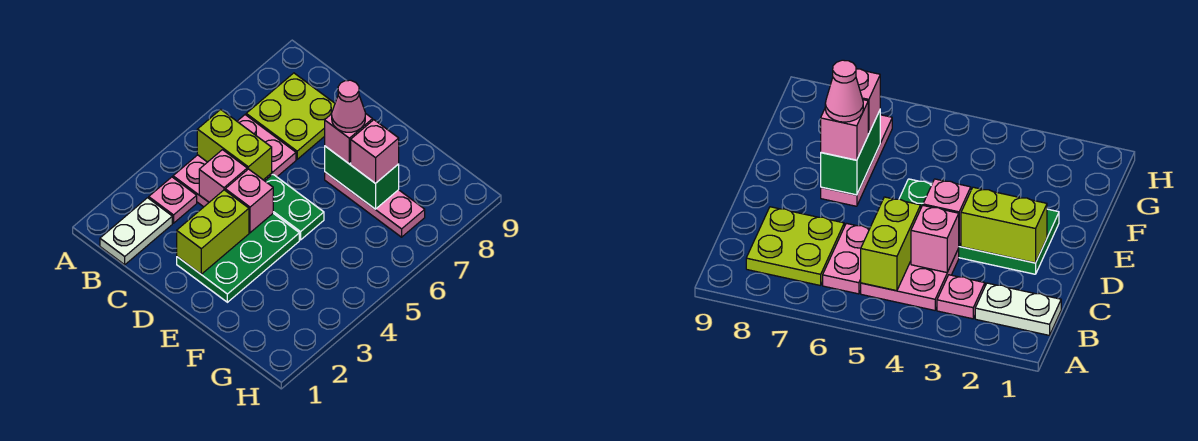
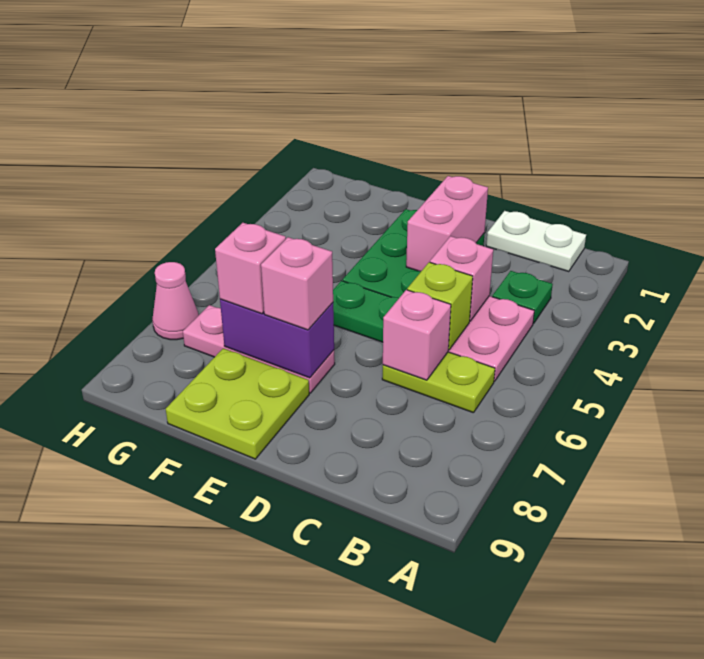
white plate B1:B2 level 1 -> white plate B1:C1 level 1
pink plate B3 level 1 -> green plate B3 level 1
lime brick B5:C5 level 2 -> lime brick C5 level 2
pink plate B6:C6 level 1 -> lime plate B6:C6 level 1
lime plate B7:C8 level 1 -> lime plate E8:F9 level 1
lime brick D2:D3 level 2 -> pink brick D2:D3 level 2
pink brick D4 level 2 -> pink brick C6 level 2
green brick E7:F7 level 2 -> purple brick E7:F7 level 2
pink cone E7 level 4 -> pink cone H7 level 1

